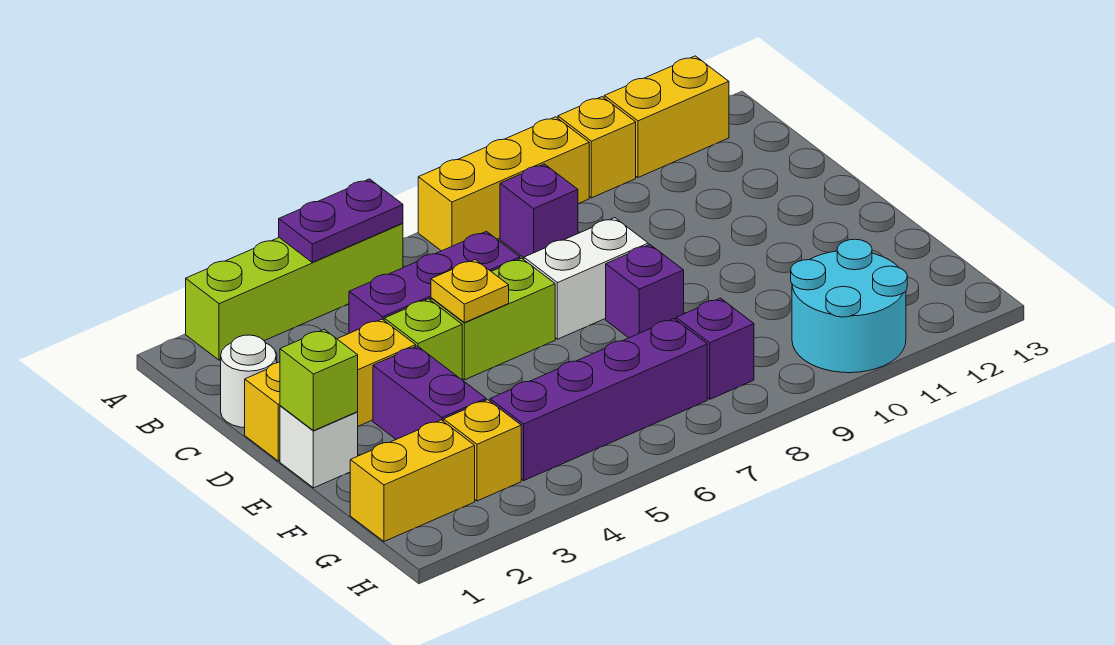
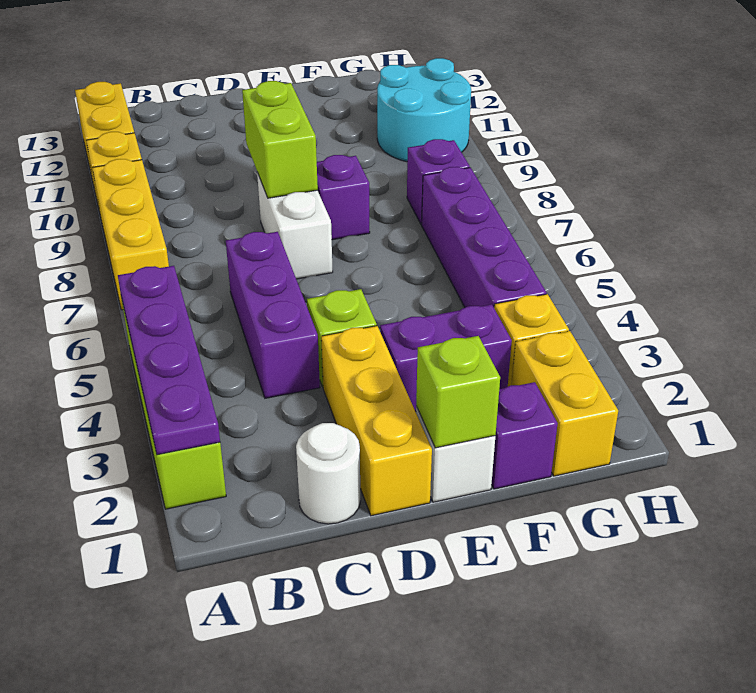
purple plate A4:A5 level 2 -> purple plate A2:A5 level 2
purple brick B8 level 1 -> purple brick F1 level 1
lime brick D5:D6 level 1 -> lime brick D8:D9 level 2
yellow plate D5 level 2 -> none

